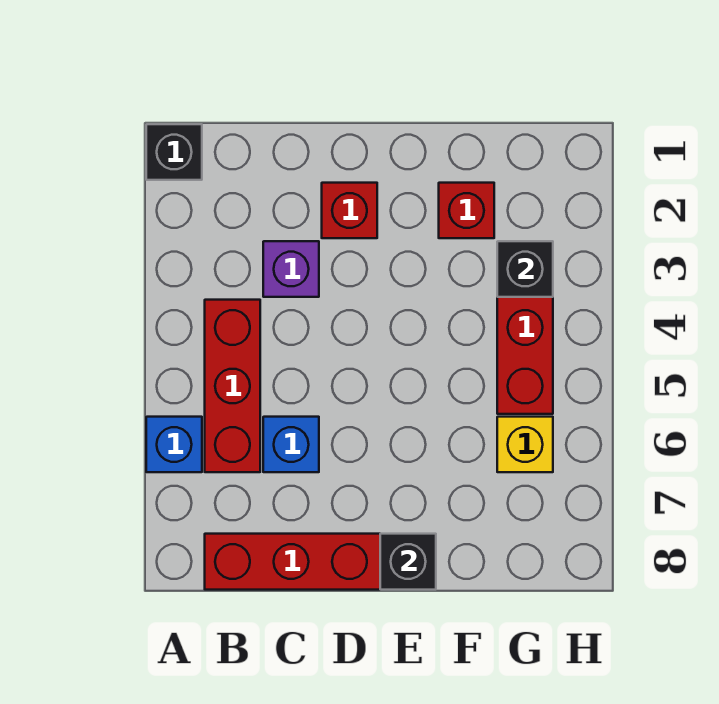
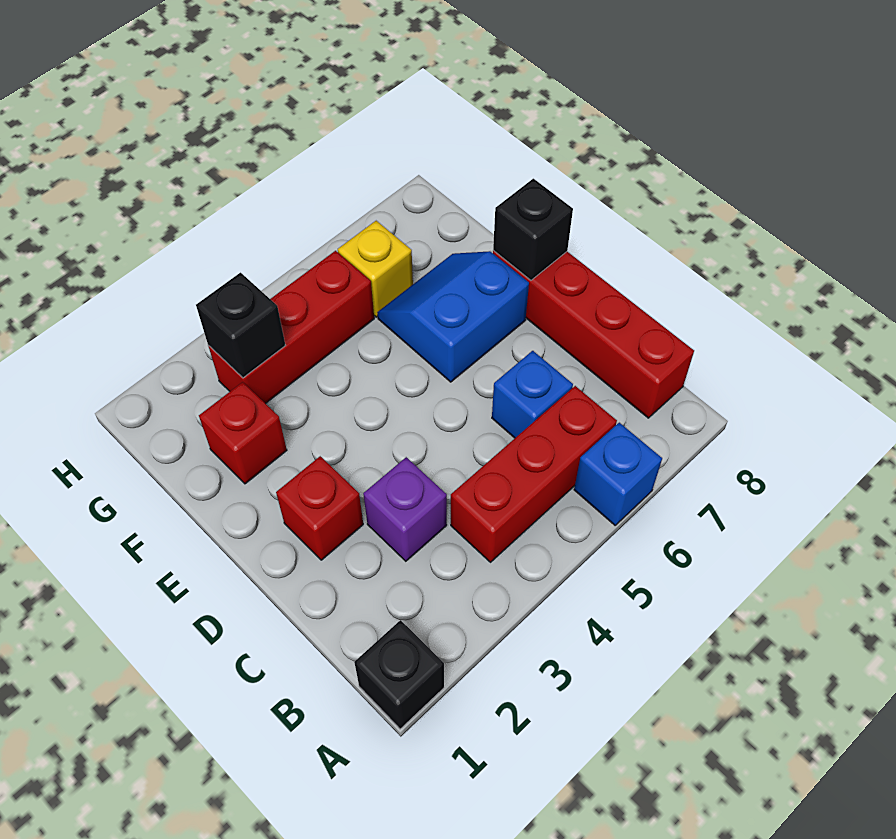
none -> blue slope E6:F7 level 1 top E

